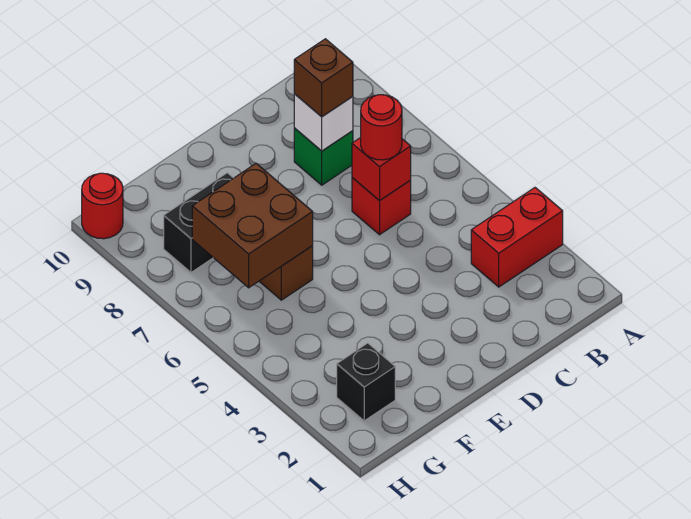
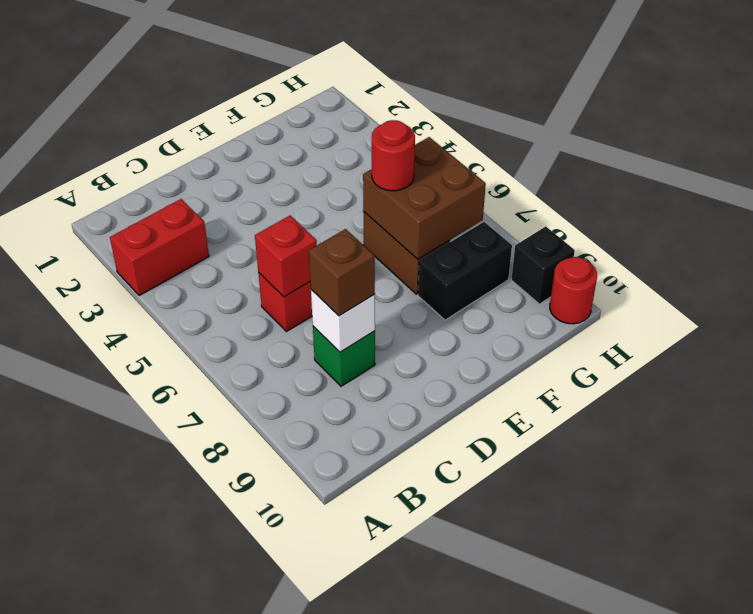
red round brick C6 level 3 -> red round brick F6 level 3
black brick G2 level 1 -> black brick H9 level 1

